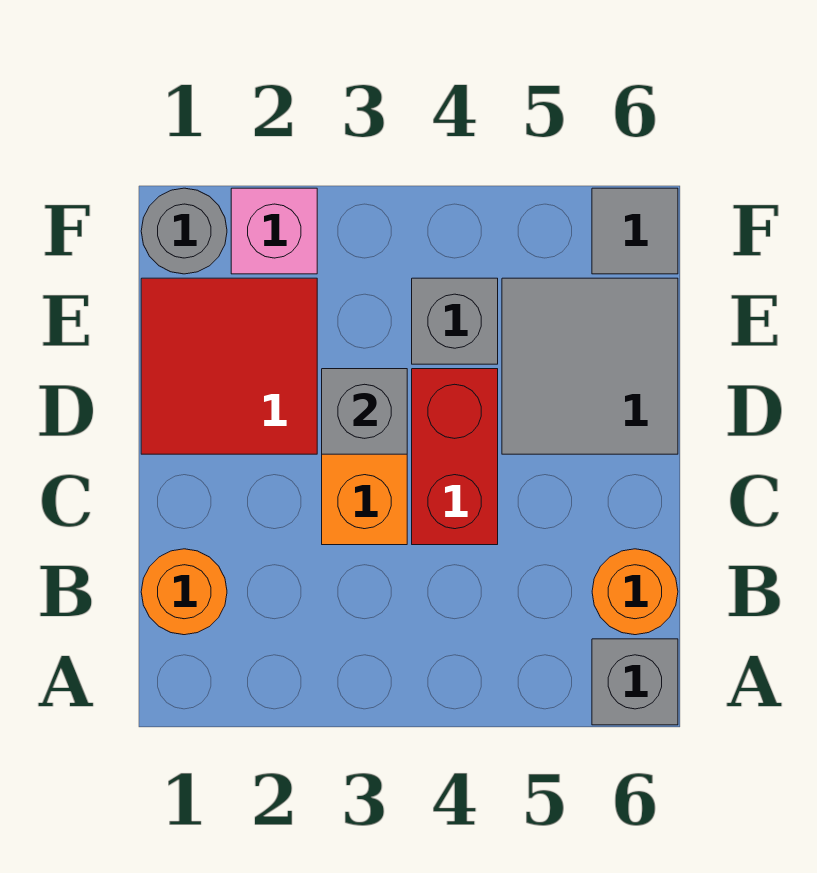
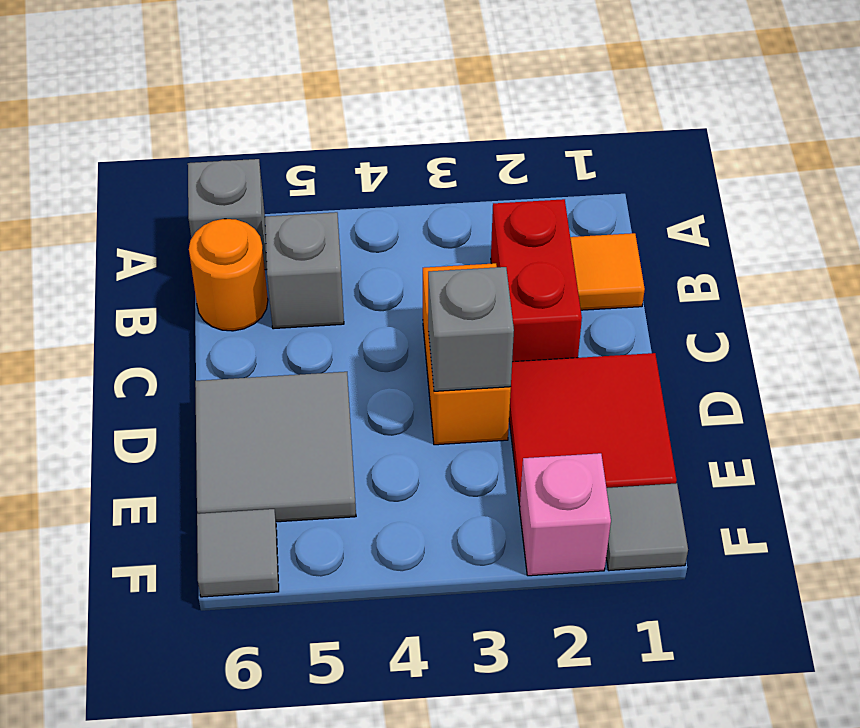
orange round brick B1 level 1 -> orange tile B1 level 1
red brick C4:D4 level 1 -> red brick B2:C2 level 1
grey brick E4 level 1 -> grey brick B5 level 1
grey round brick F1 level 1 -> grey tile F1 level 1

